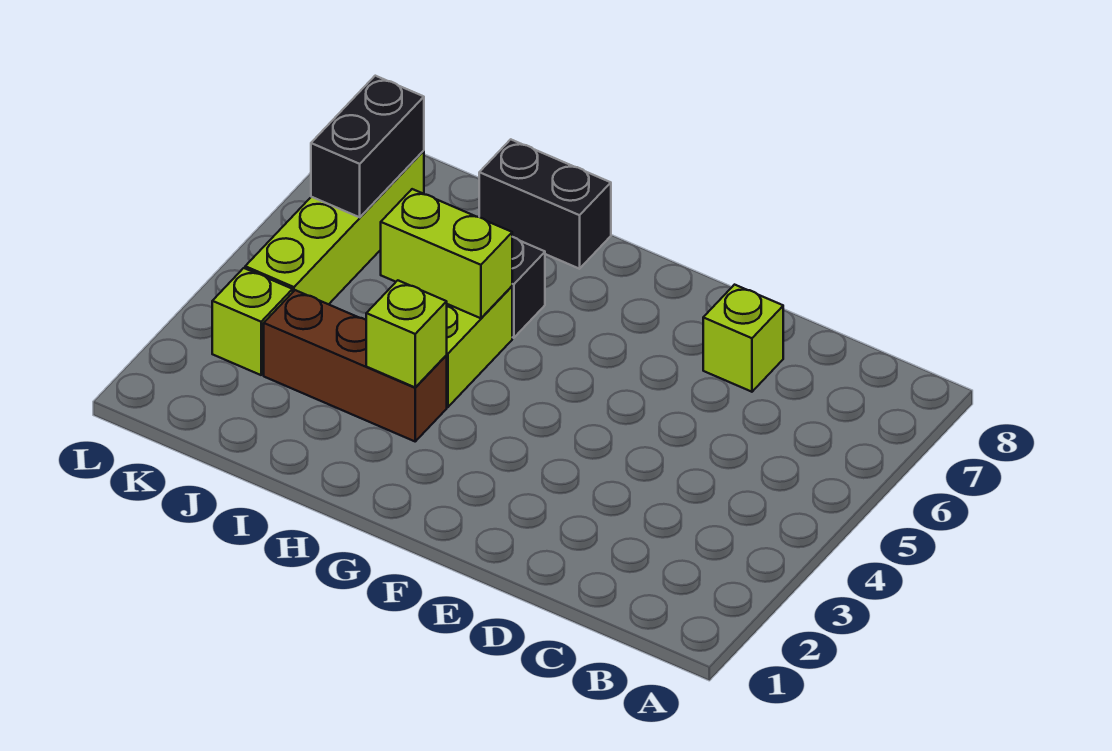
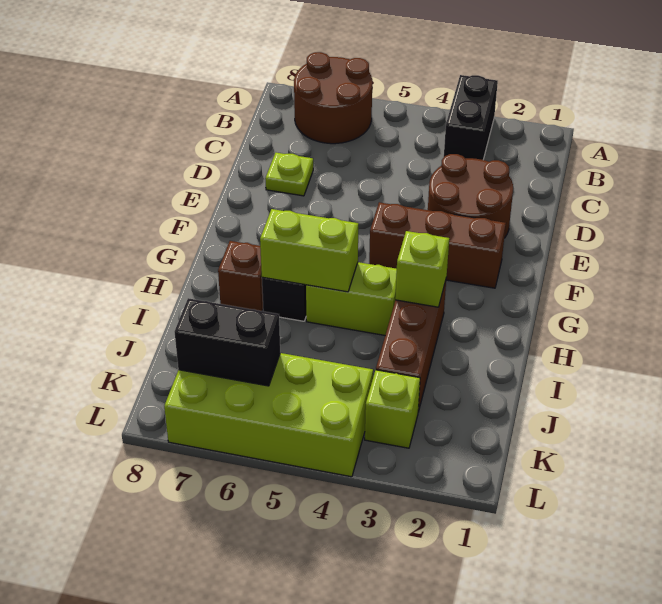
none -> brown round brick A6:B7 level 1
none -> brown round brick D2:E3 level 1
lime brick D7 level 1 -> lime plate D7 level 1
none -> brown brick F2:F4 level 1
lime brick H5:I5 level 2 -> lime brick H5:H6 level 2
none -> brown brick H7 level 1
black brick H8:I8 level 1 -> black brick A3:B3 level 1
lime brick K4:K7 level 1 -> lime brick K4:L7 level 1

